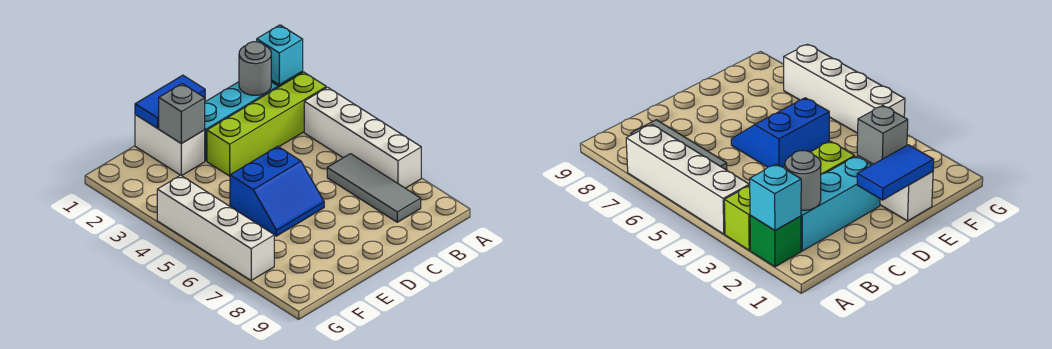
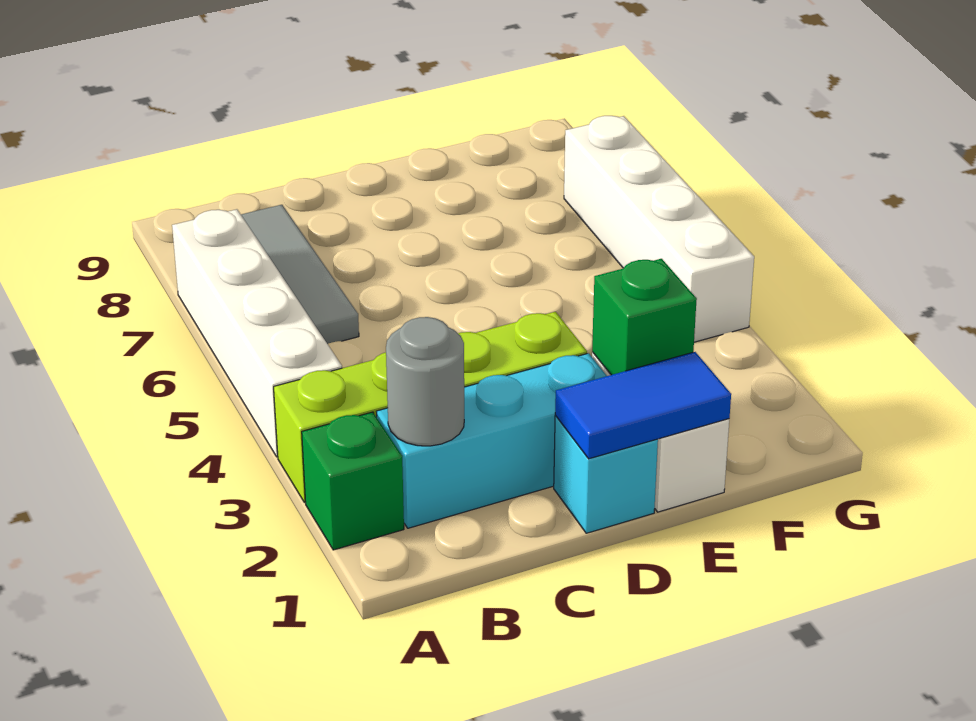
cyan brick A2 level 2 -> cyan brick D1 level 1
blue slope D5:E6 level 1 top 5 -> none
grey brick E2 level 2 -> green brick E2 level 2

